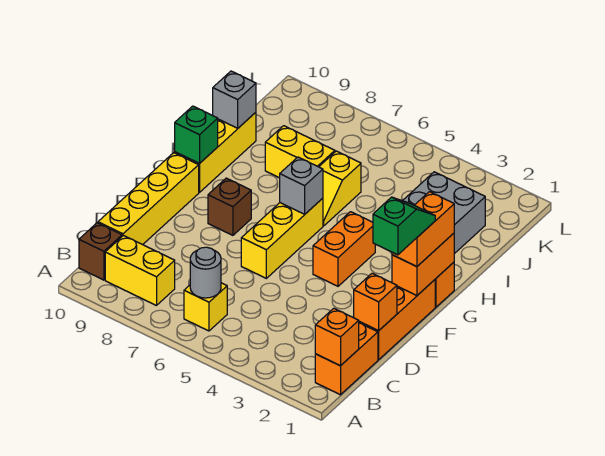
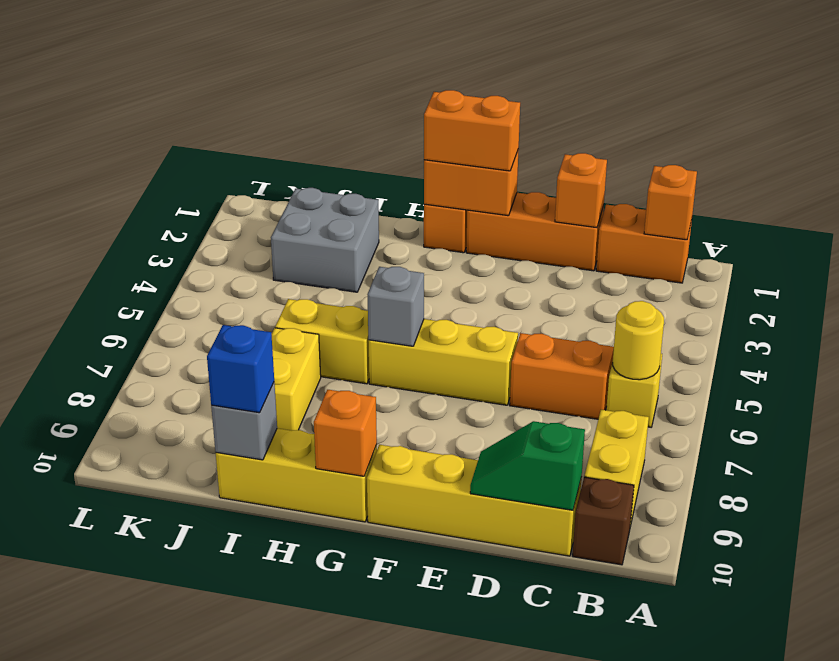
grey round brick B6 level 2 -> yellow round brick B6 level 2
green slope E1:F1 level 4 top E -> green slope C10:D10 level 2 top C
orange brick F4:G4 level 1 -> orange brick C6:D6 level 1
brown brick F8 level 1 -> none
green brick G10 level 2 -> orange brick G10 level 2
yellow slope H6:I6 level 1 top I -> yellow brick H6:I6 level 1
none -> blue brick I10 level 3

